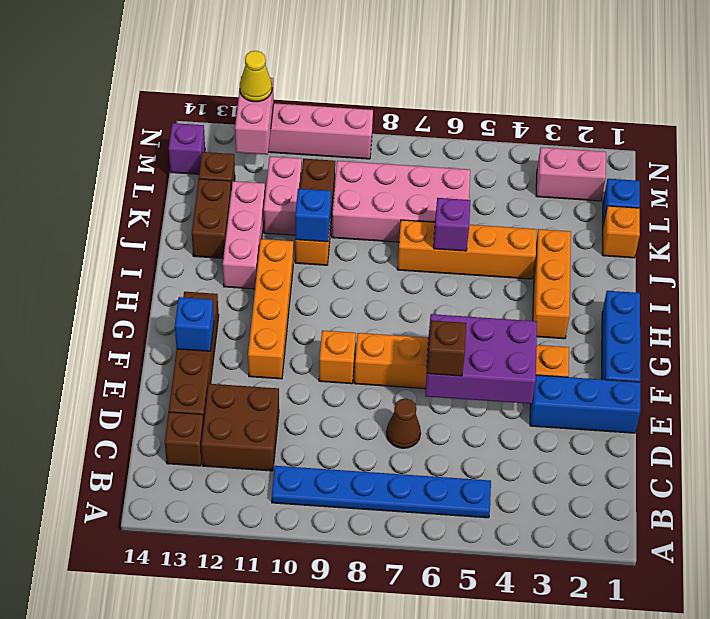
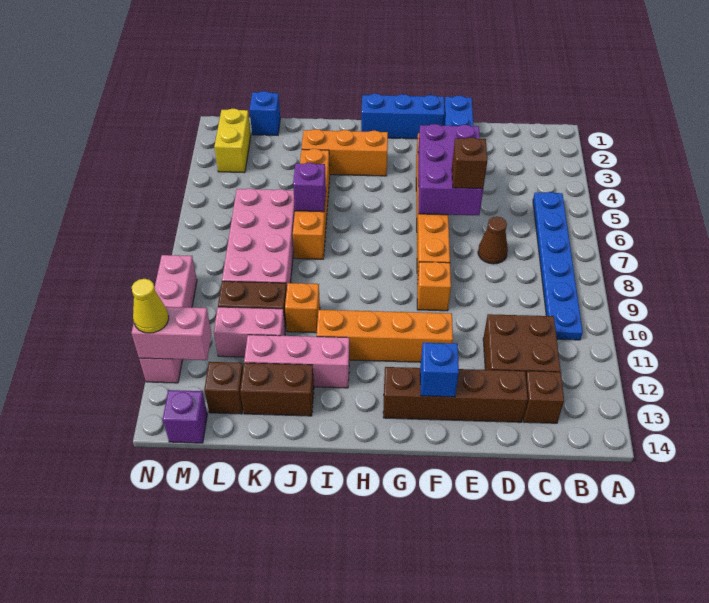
blue brick J10 level 2 -> none
orange brick K1 level 1 -> none
pink brick M2:M3 level 1 -> yellow brick M2:M3 level 1

